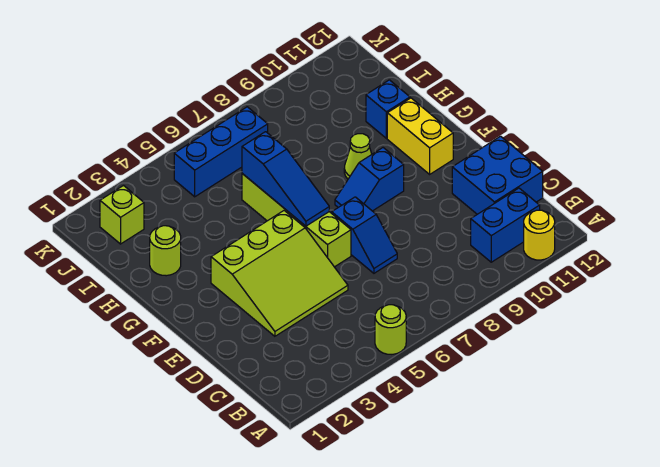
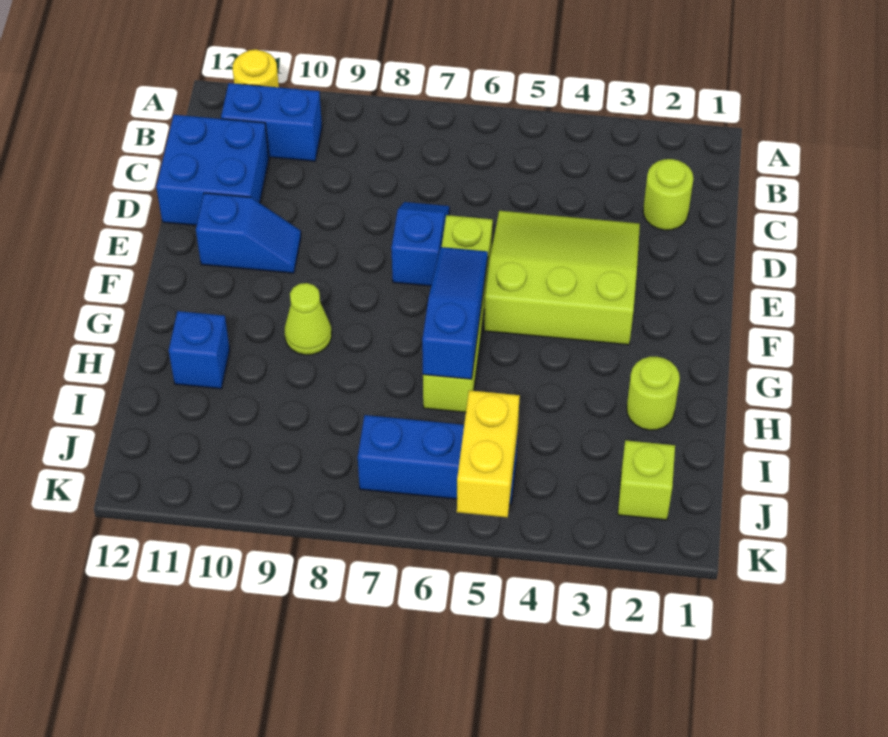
lime round brick A5 level 1 -> lime round brick C2 level 1
blue slope F8:F9 level 1 top 9 -> blue slope E10:E11 level 1 top 11
yellow brick F11:G11 level 1 -> yellow brick J5:K5 level 2

